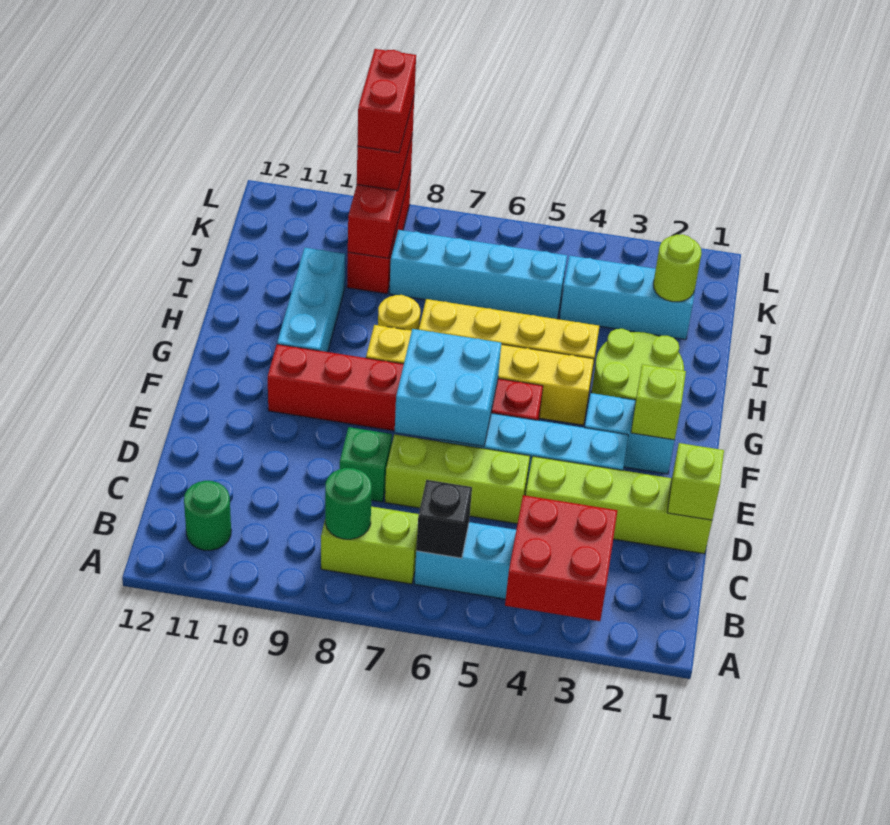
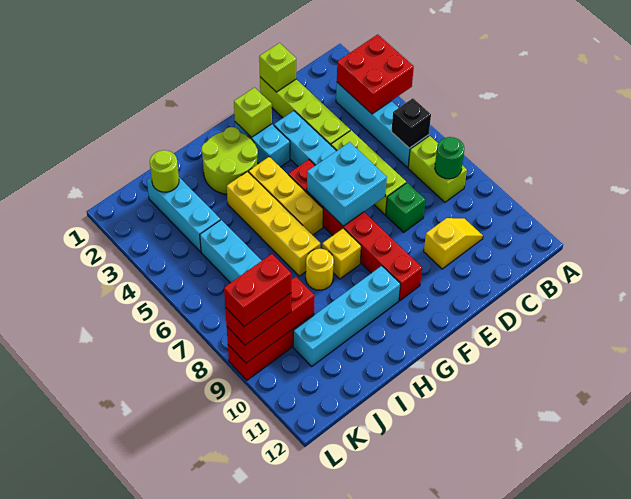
green round brick B11 level 1 -> none
none -> yellow slope C10:D10 level 1 top D
cyan brick G10:I10 level 1 -> cyan brick G10:J10 level 1

